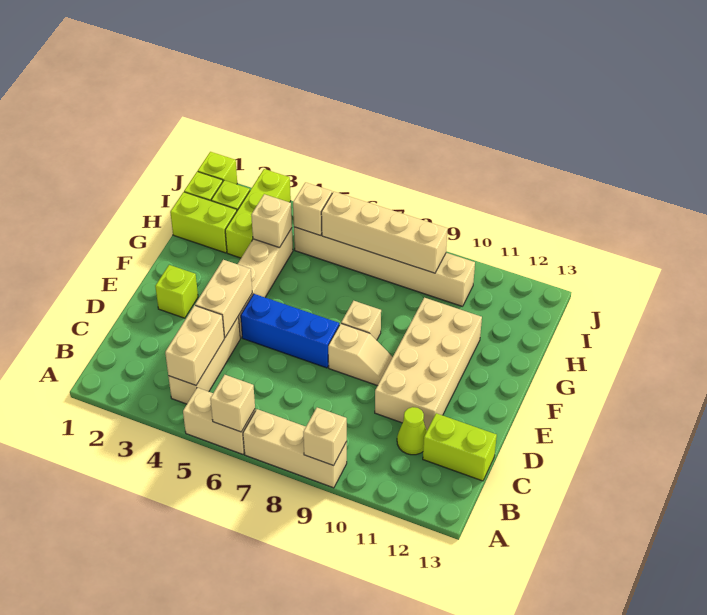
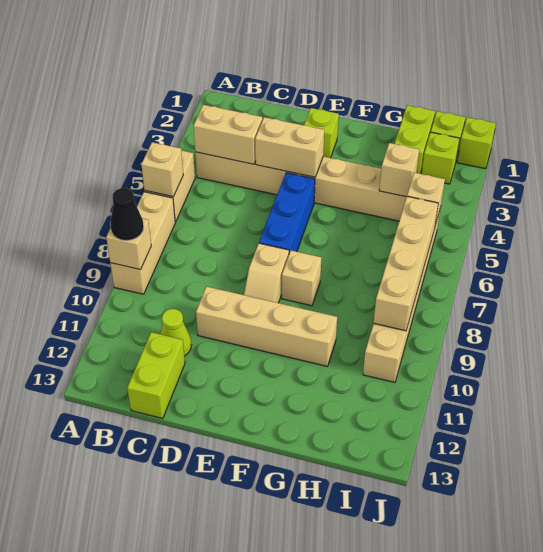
none -> black cone A9 level 3
tan brick D10:G11 level 1 -> tan brick D10:G10 level 1
lime brick H3:J3 level 1 -> none

